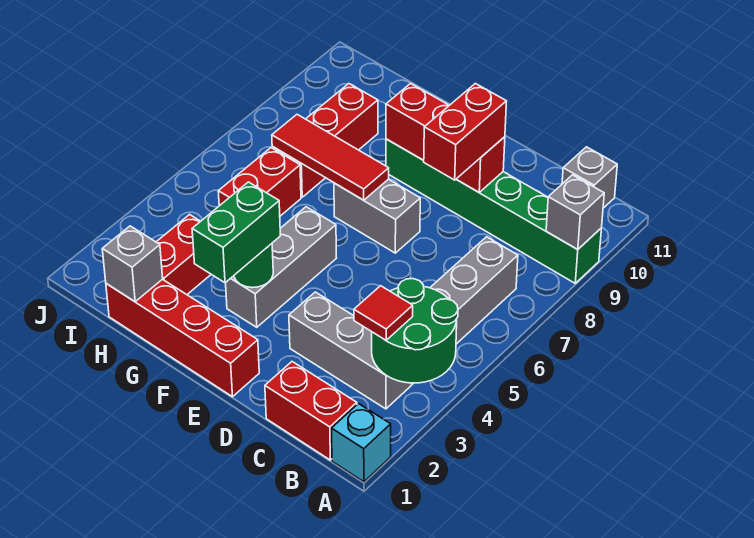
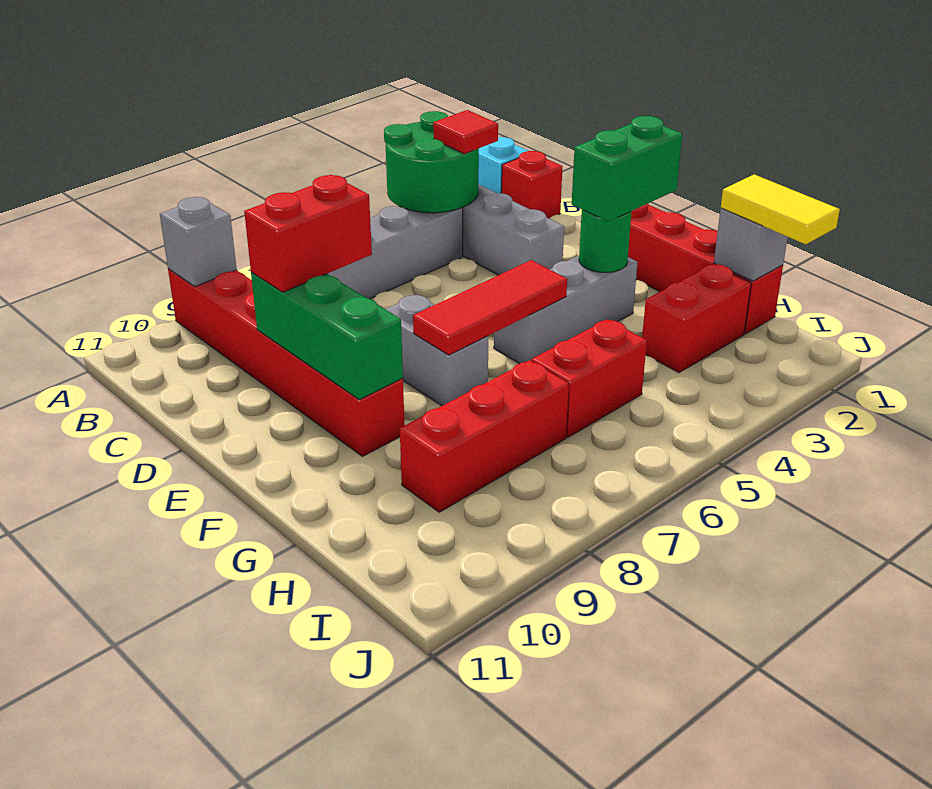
green brick A9:F9 level 1 -> red brick A9:F9 level 1
red brick B1:C1 level 1 -> red brick B1 level 1
grey brick B11 level 1 -> none
red brick D9:F9 level 2 -> green brick D9:F9 level 2
red tile F7:H7 level 2 -> red tile F5:F7 level 2
none -> yellow tile H1:I1 level 3

